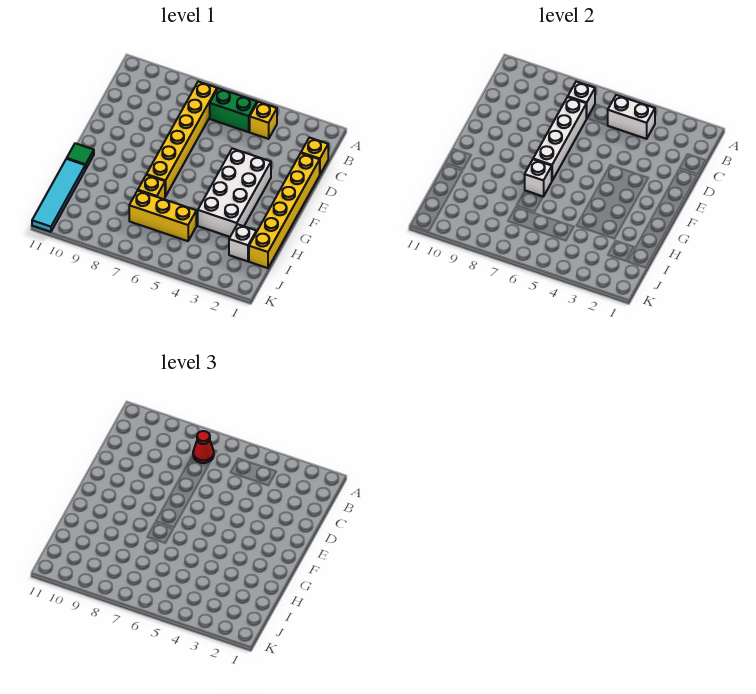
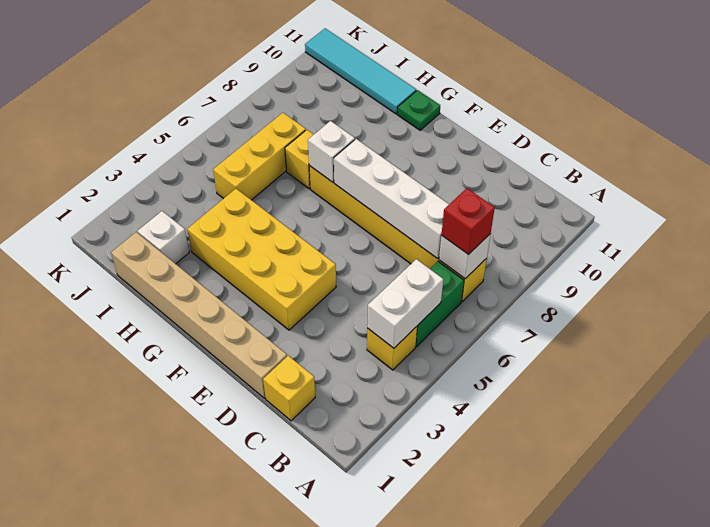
red cone B7 level 3 -> red brick B7 level 3
yellow brick D1:I1 level 1 -> tan brick D1:I1 level 1
white brick E3:H4 level 1 -> yellow brick E3:H4 level 1
green tile G11 level 1 -> green plate G11 level 1

